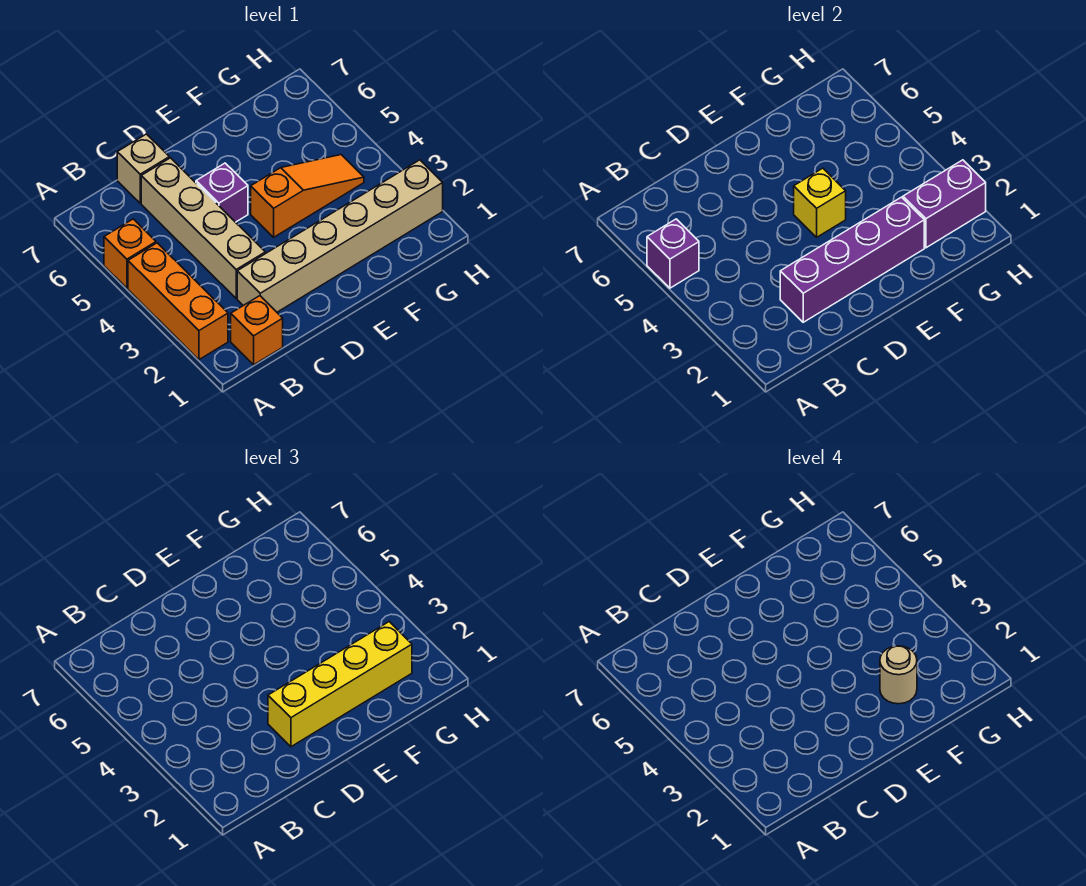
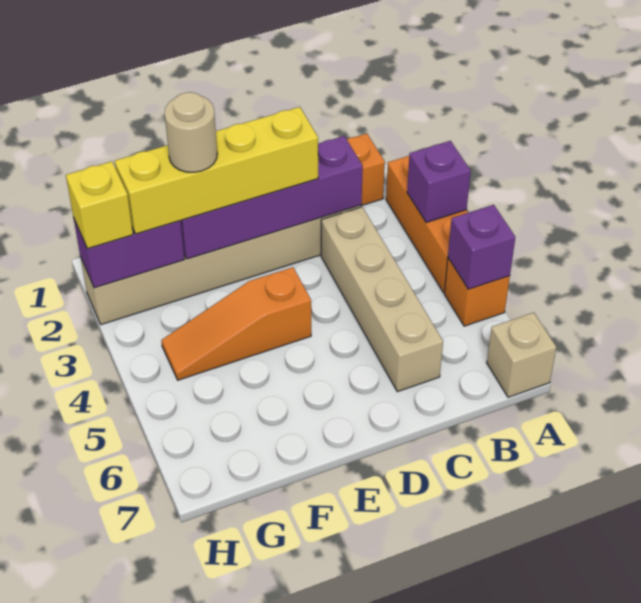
tan brick C7 level 1 -> tan brick A7 level 1
purple brick D5 level 1 -> purple brick A3 level 2
yellow brick E4 level 2 -> yellow brick H2 level 3

